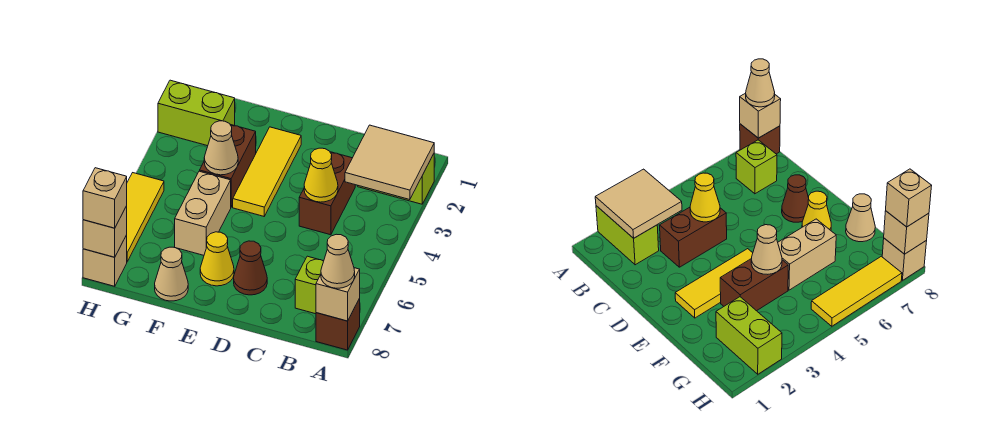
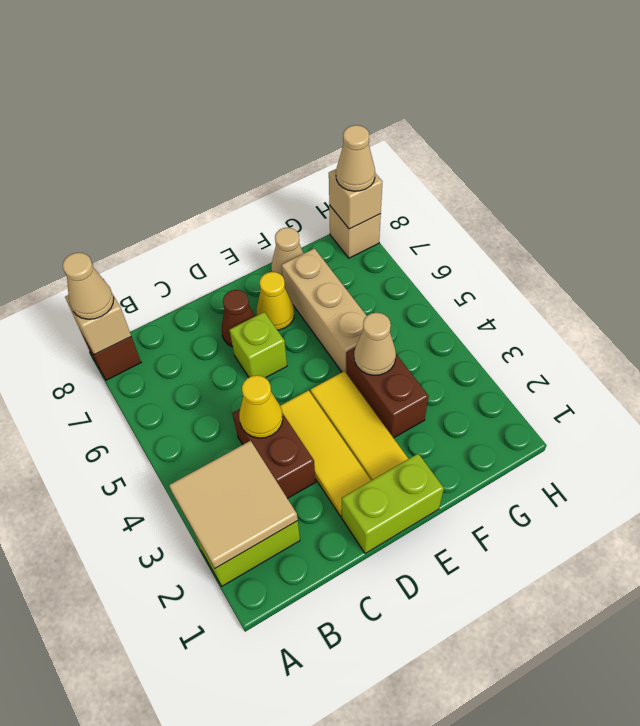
lime brick B7 level 1 -> lime brick D6 level 1
tan brick F5:F6 level 1 -> tan brick F5:F7 level 1
lime brick G2:H2 level 1 -> lime brick D1:E1 level 1
yellow tile H5:H7 level 1 -> yellow tile D2:D4 level 1
tan brick H8 level 3 -> tan cone H8 level 3

